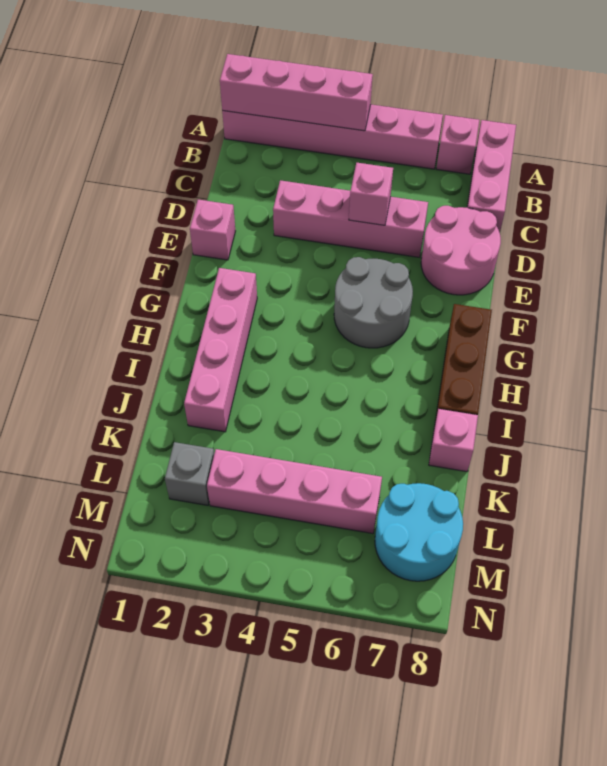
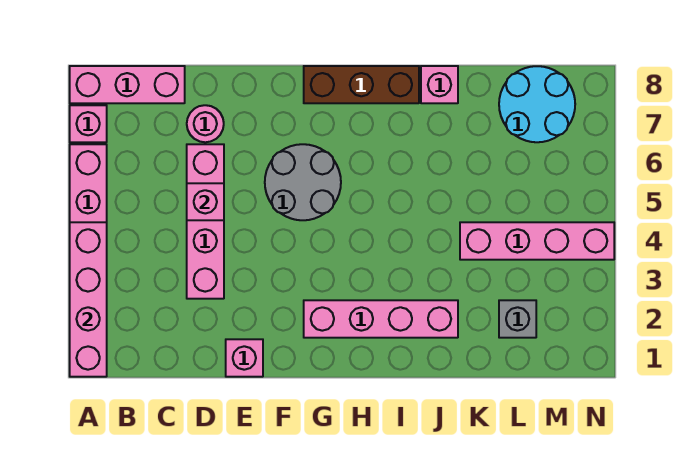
pink round brick D7:E8 level 1 -> pink round brick D7 level 1
pink brick L3:L6 level 1 -> pink brick K4:N4 level 1

